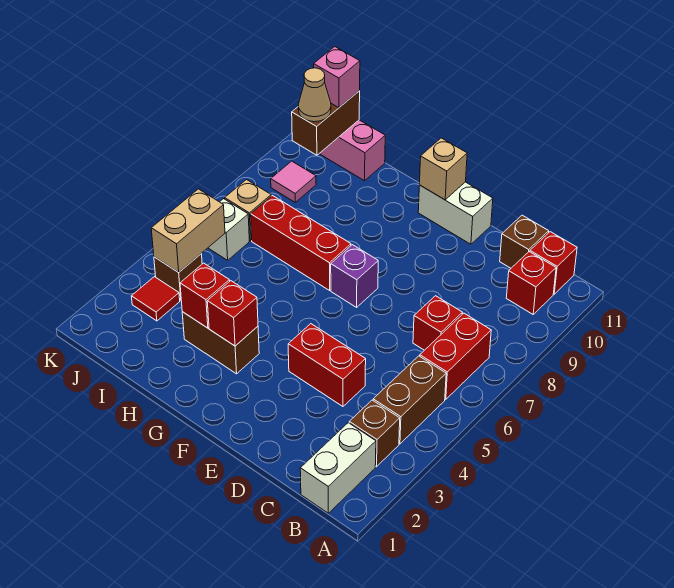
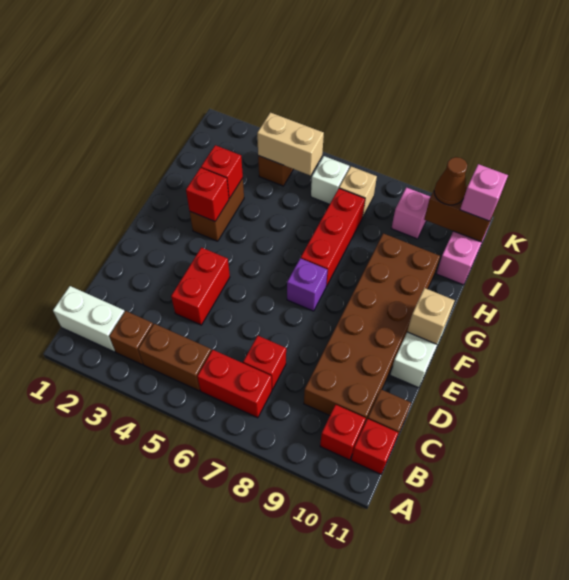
none -> brown brick C9:H10 level 1
red tile J3 level 1 -> none
pink tile J9 level 1 -> pink brick J9 level 1
tan cone J10 level 3 -> brown cone J10 level 3

